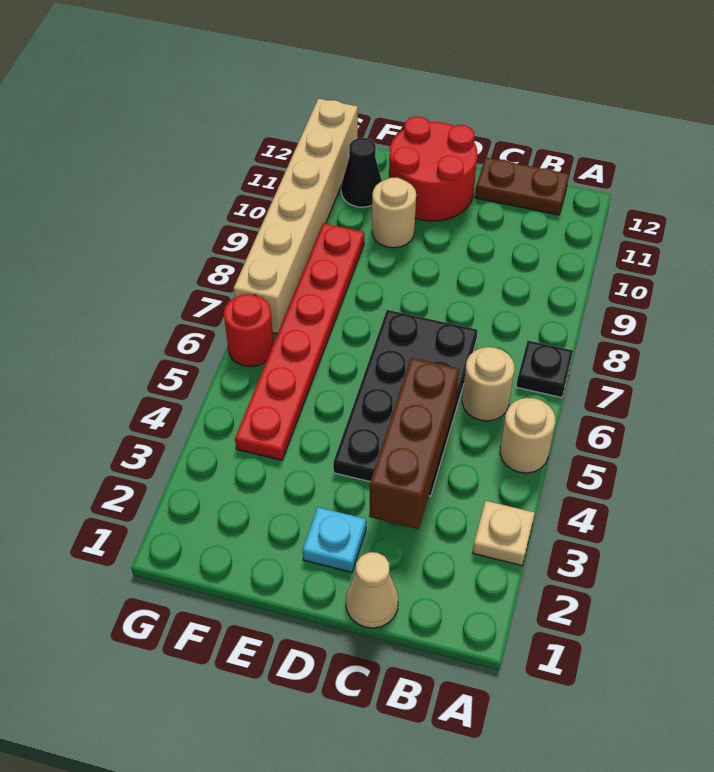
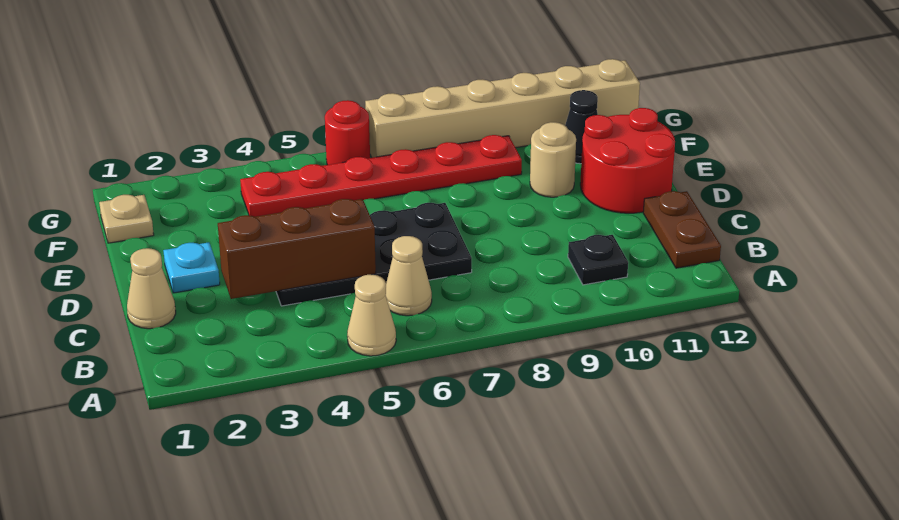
tan plate A3 level 1 -> tan plate F1 level 1
tan round brick A5 level 1 -> tan cone A5 level 1
black plate A7 level 1 -> black plate B10 level 1
tan round brick B6 level 1 -> tan cone B6 level 1

